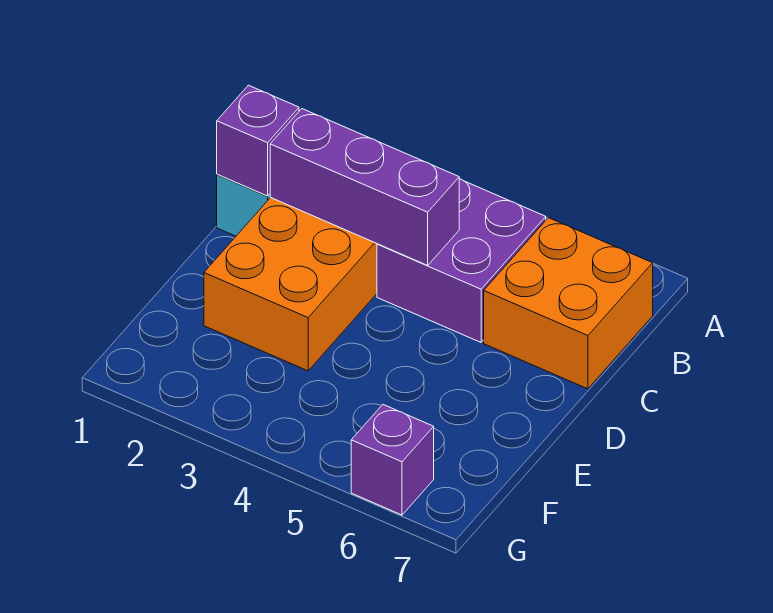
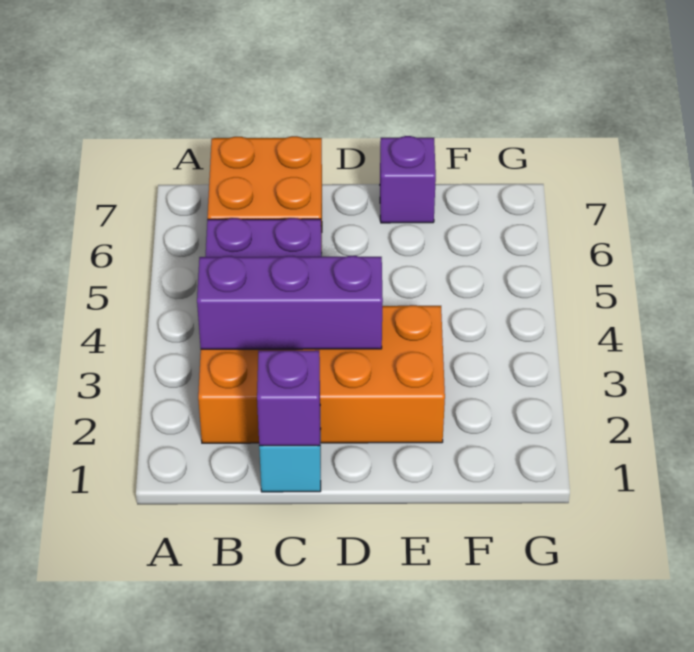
purple brick C2:C4 level 2 -> purple brick B3:D3 level 2
purple brick G6 level 1 -> purple brick E7 level 1

